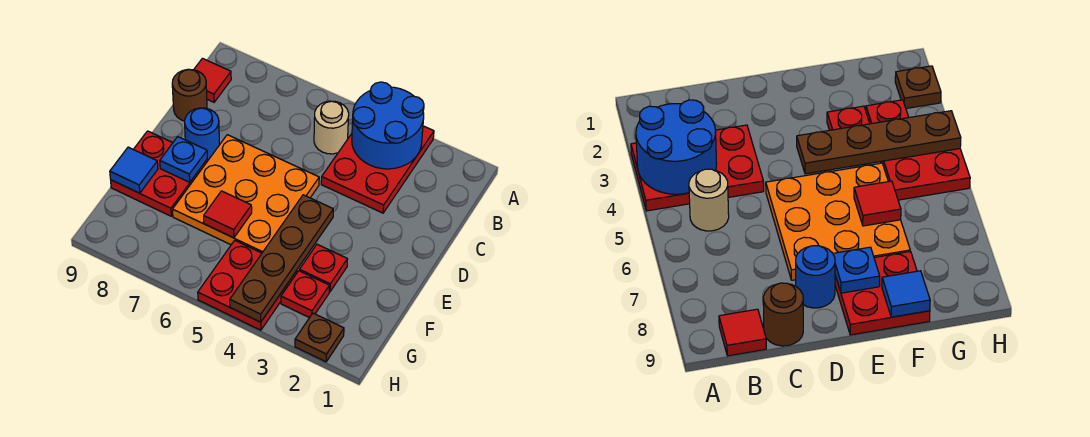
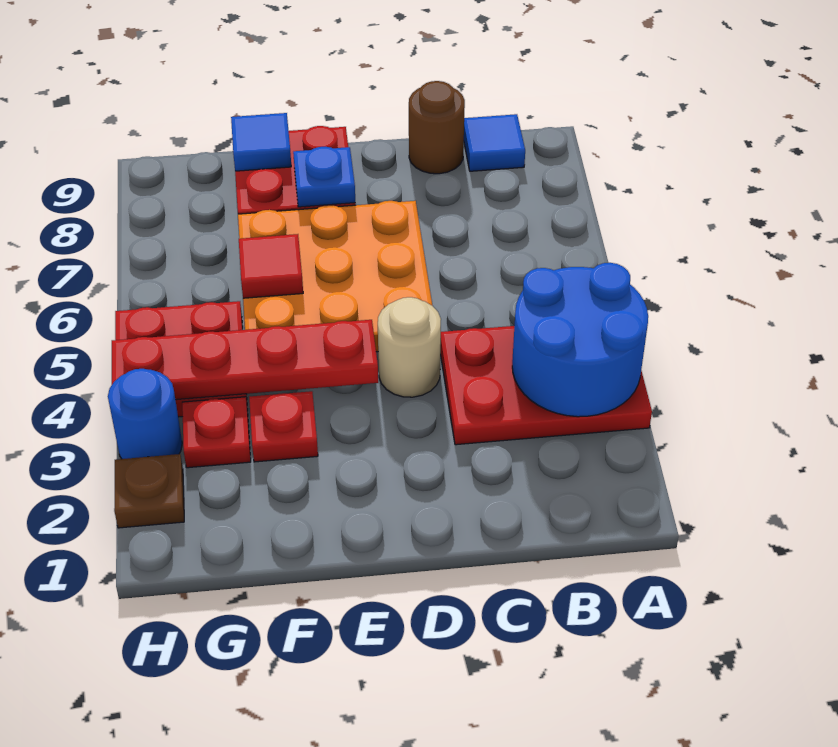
tan round brick B5 level 1 -> tan round brick D4 level 1
red tile B9 level 1 -> blue tile B9 level 1
blue round brick D8 level 1 -> blue round brick H3 level 1
brown plate E4:H4 level 2 -> red plate E4:H4 level 2

